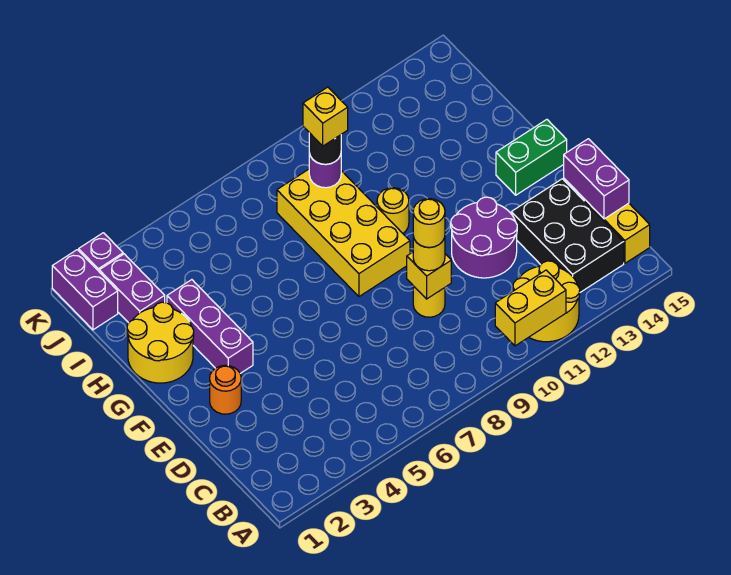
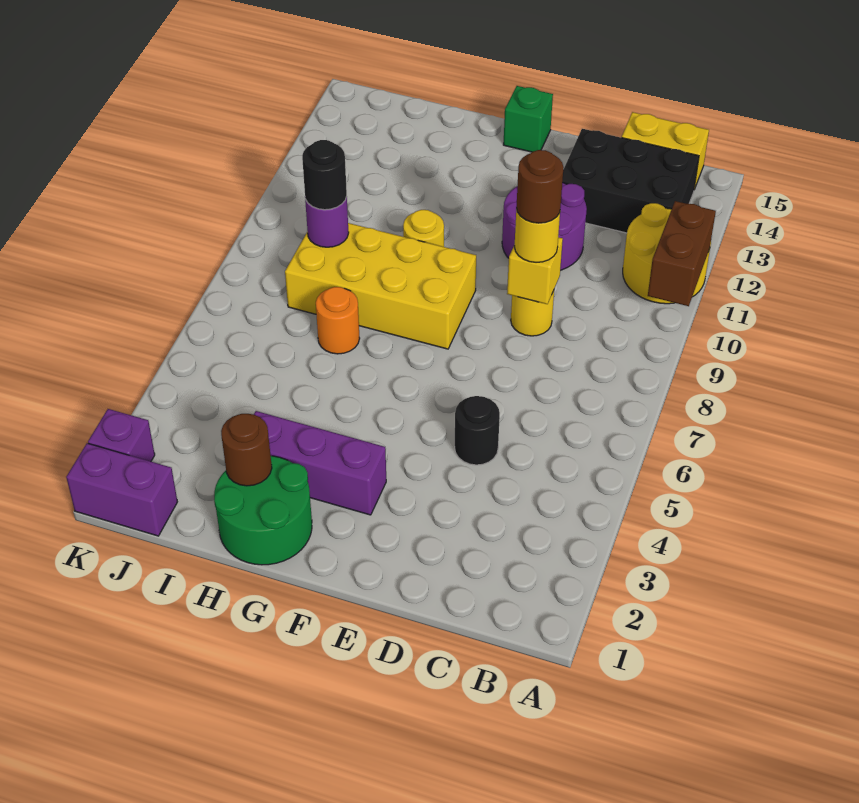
yellow brick A10:A11 level 2 -> brown brick A10:A11 level 2
purple brick C15:D15 level 2 -> none
none -> black round brick D5 level 1
yellow round brick D9 level 4 -> brown round brick D9 level 4
orange round brick E2 level 1 -> orange round brick H7 level 1
green brick F14:F15 level 1 -> green brick F15 level 1
yellow round brick G1:H2 level 1 -> green round brick G1:H2 level 1
none -> brown round brick H2 level 2
purple brick I2:J2 level 1 -> none
yellow brick I9 level 4 -> none

